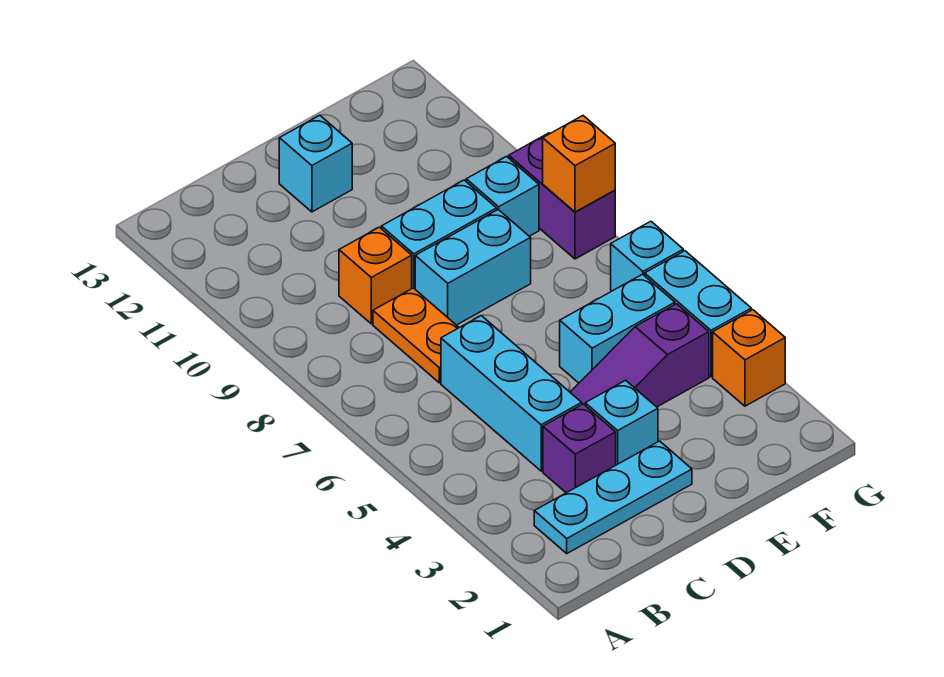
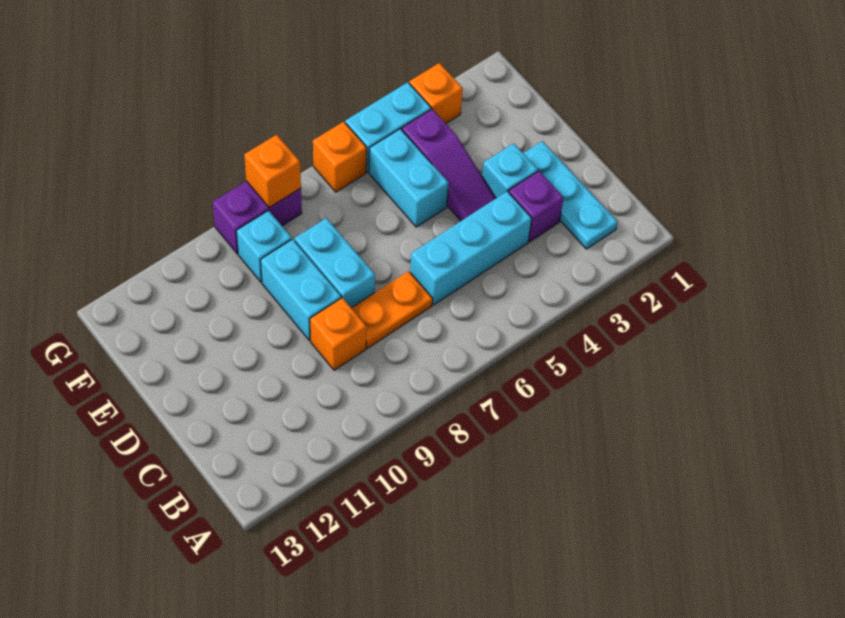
cyan brick D12 level 1 -> none
cyan brick G6 level 1 -> orange brick G6 level 1

